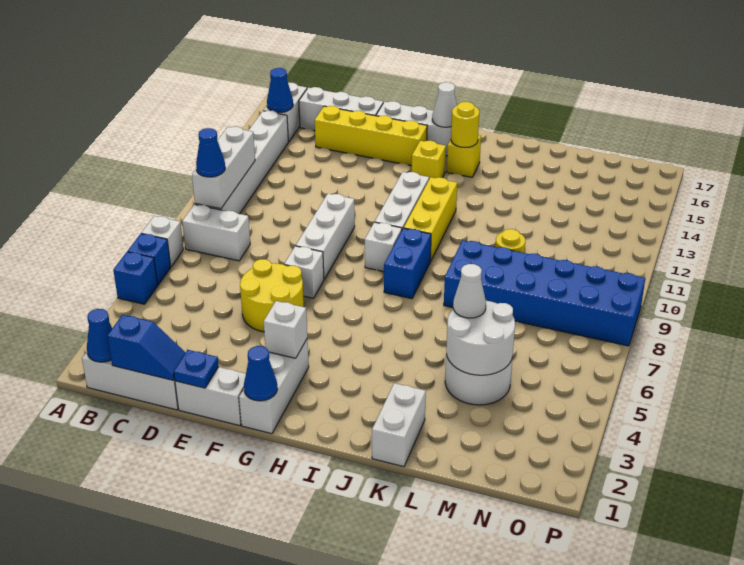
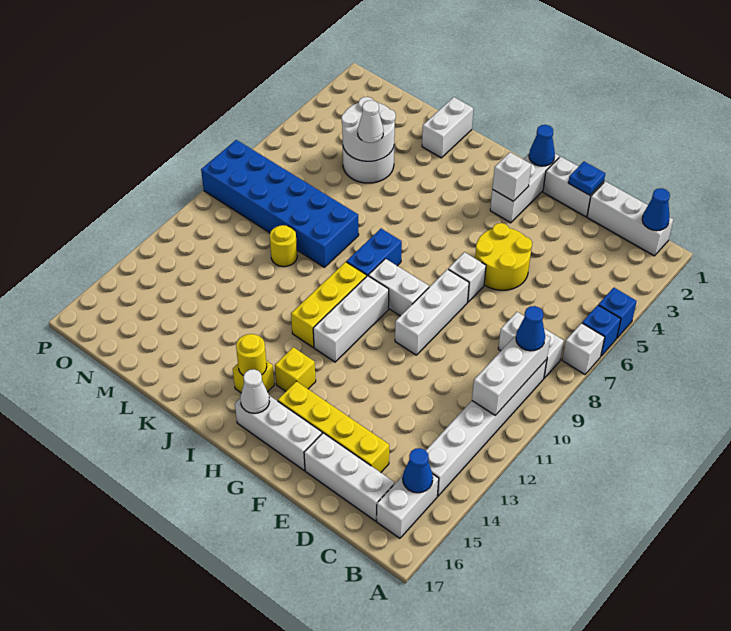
blue slope C1:D1 level 2 top C -> none
white brick H9 level 1 -> white brick G9:H9 level 1

